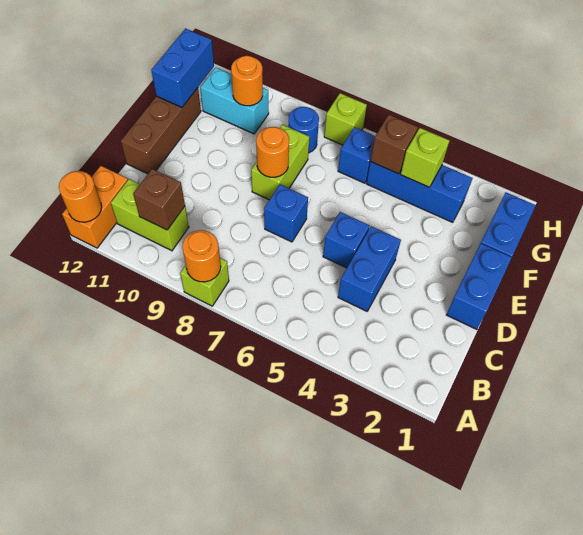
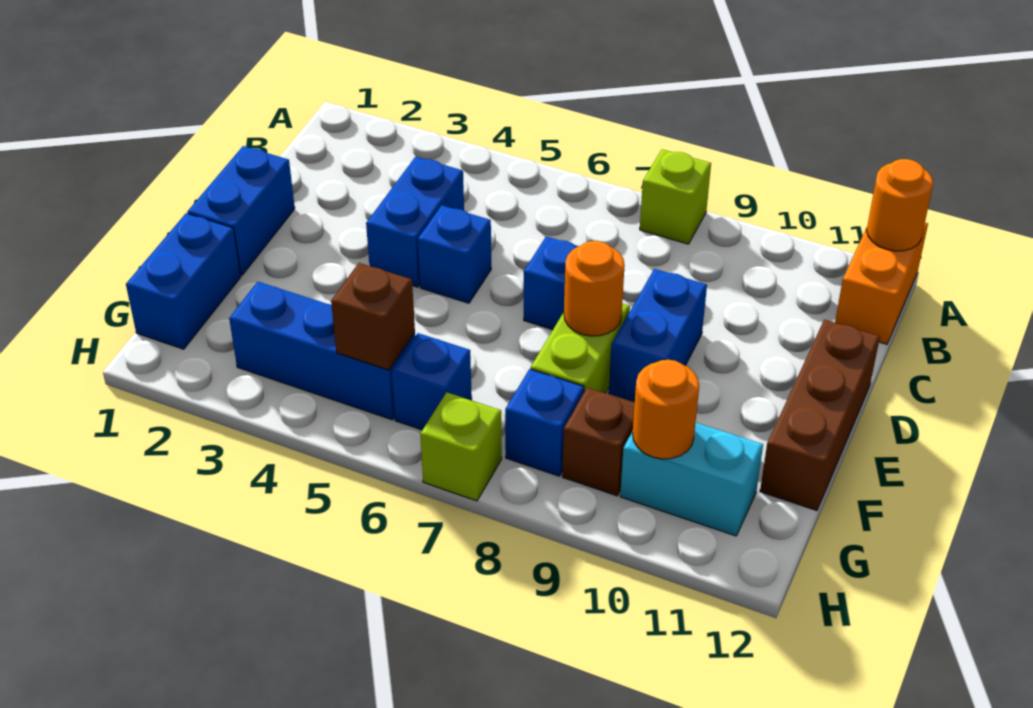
orange round brick A8 level 2 -> none
lime brick B10:B11 level 1 -> none
brown brick B10 level 2 -> brown brick G9 level 1
blue brick F12:G12 level 2 -> blue brick D9:E9 level 1
lime brick G4 level 2 -> none
blue round brick G8 level 1 -> blue brick G8 level 1

